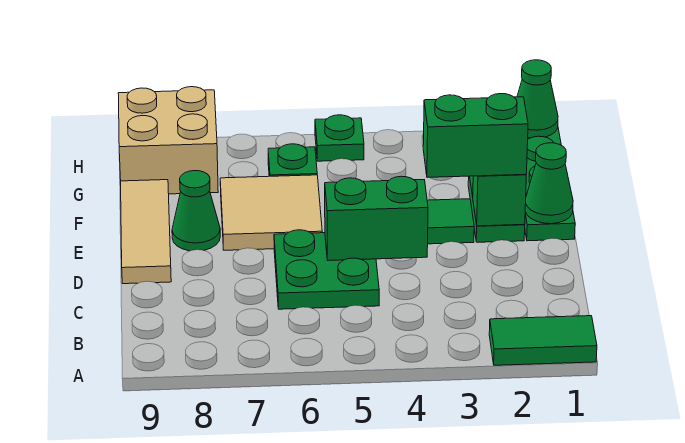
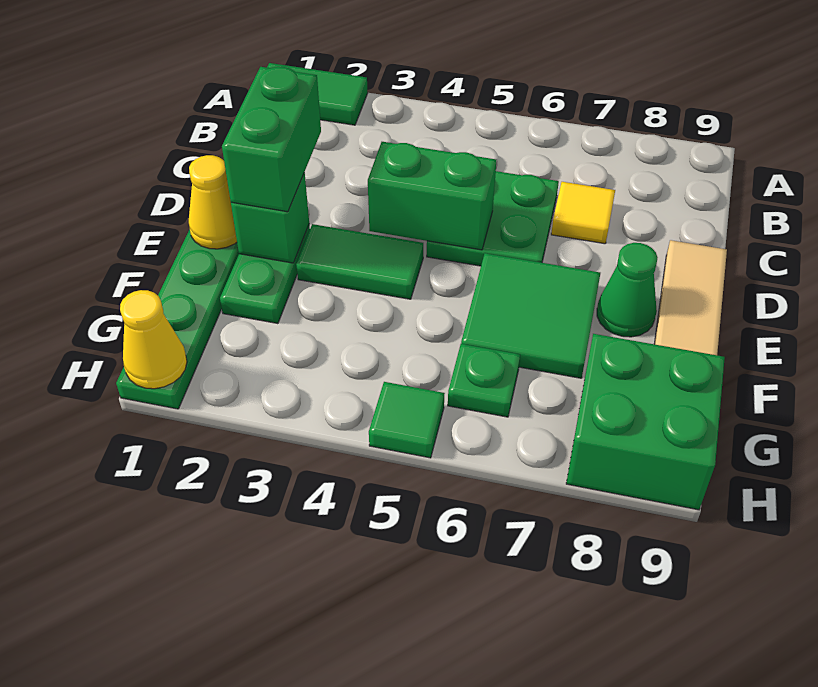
none -> yellow tile C7 level 1
green cone E1 level 2 -> yellow cone E1 level 2
green brick E2:E3 level 3 -> green brick D2:E2 level 3
tan tile E6:F7 level 1 -> green tile E6:F7 level 1
tan brick G8:H9 level 1 -> green brick G8:H9 level 1
green cone H1 level 2 -> yellow cone H1 level 2
green plate H5 level 1 -> green tile H5 level 1

